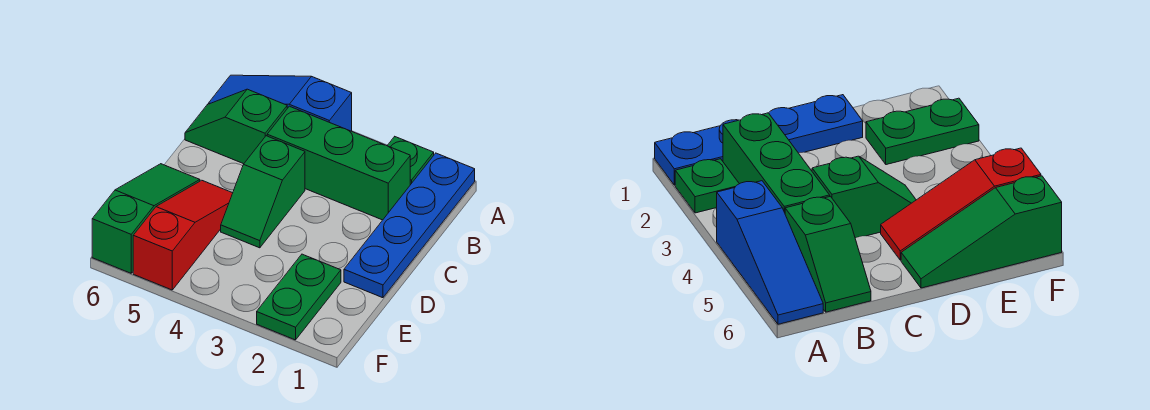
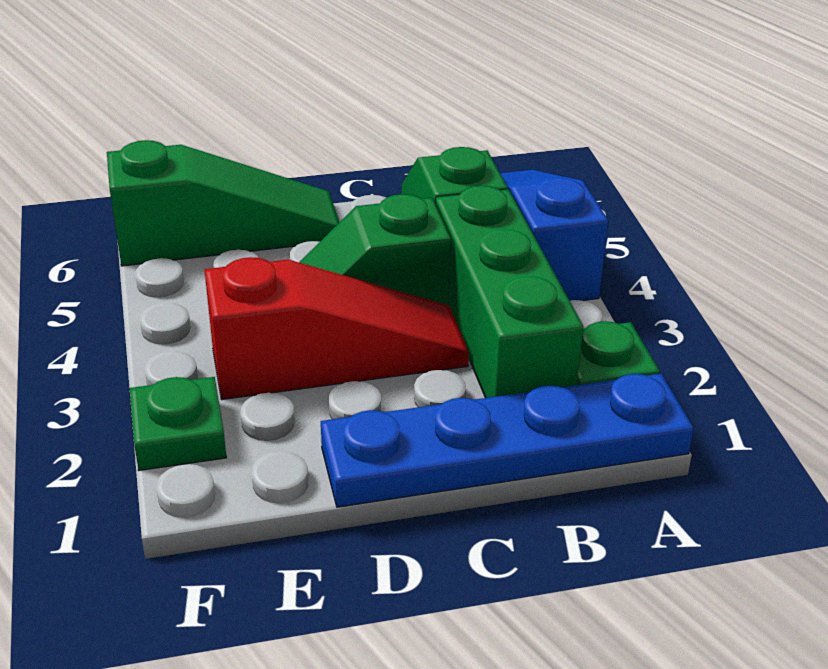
red slope D5:F5 level 1 top F -> red slope C3:E3 level 1 top E
green plate E2:F2 level 1 -> green plate F2 level 1

